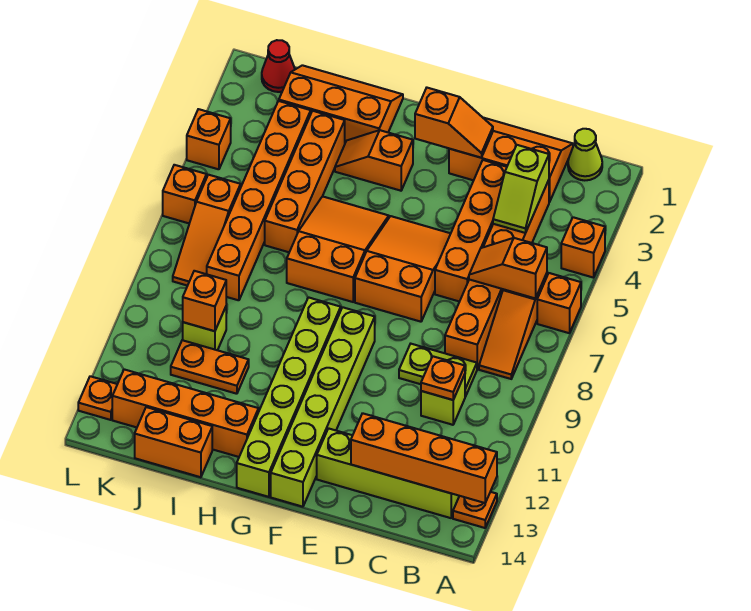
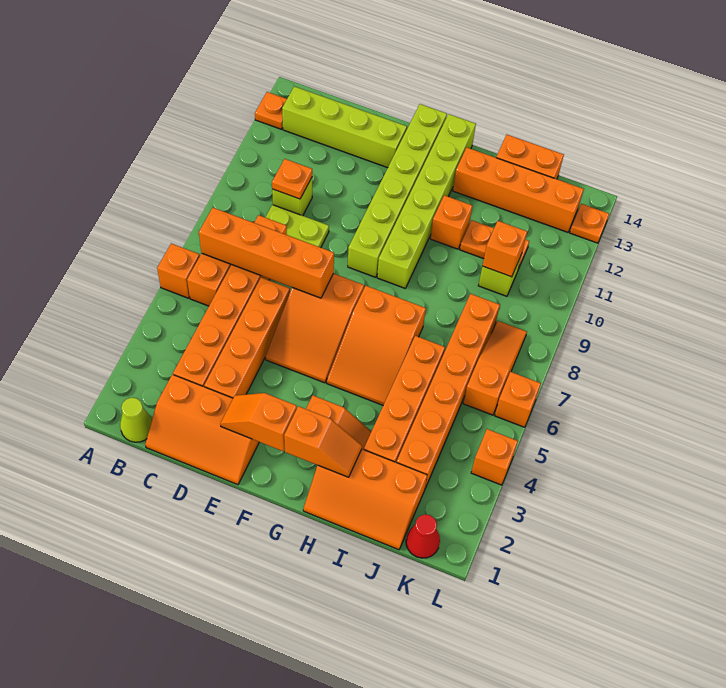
orange brick A4 level 1 -> orange brick H11 level 1
orange brick A13:D13 level 2 -> orange brick B7:E7 level 2
orange slope B6:C6 level 2 top B -> orange slope G2:H2 level 2 top G
lime slope C3:C4 level 2 top 3 -> none

